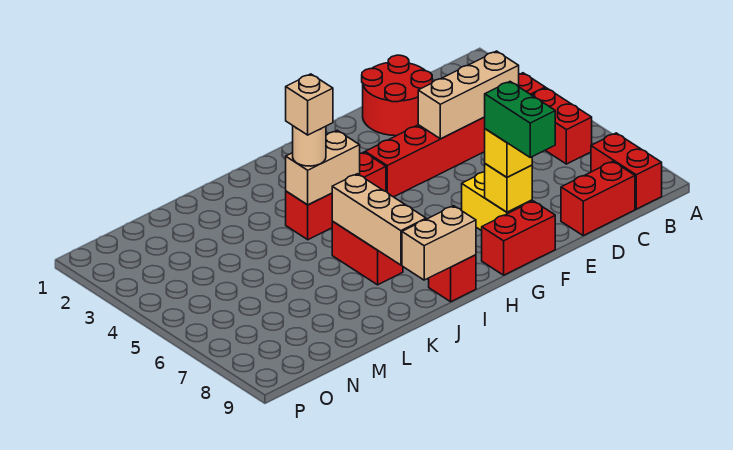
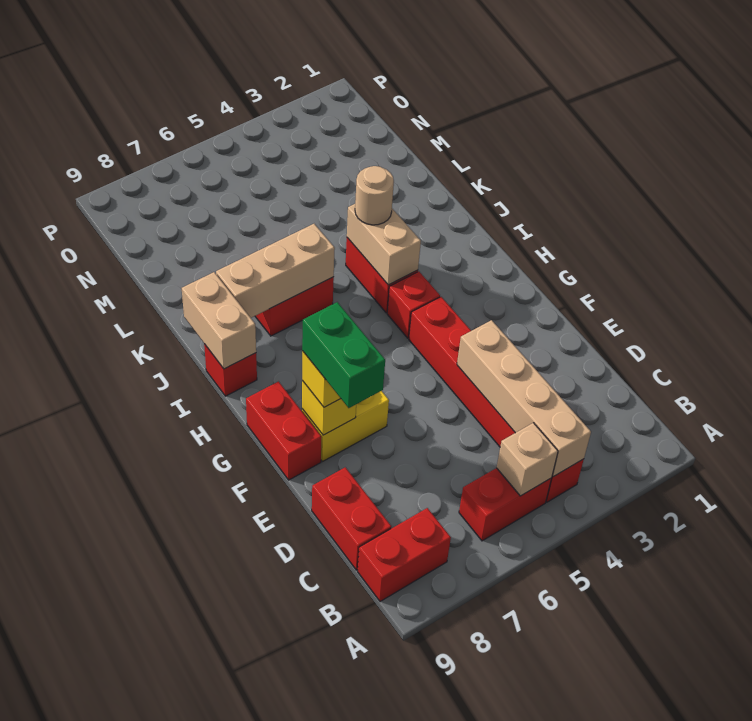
tan brick C4:E4 level 2 -> tan brick B4:E4 level 2
red round brick D1:E2 level 1 -> none
green brick F8:F9 level 4 -> green brick E8:F8 level 4
tan brick J4 level 4 -> tan brick B5 level 2

